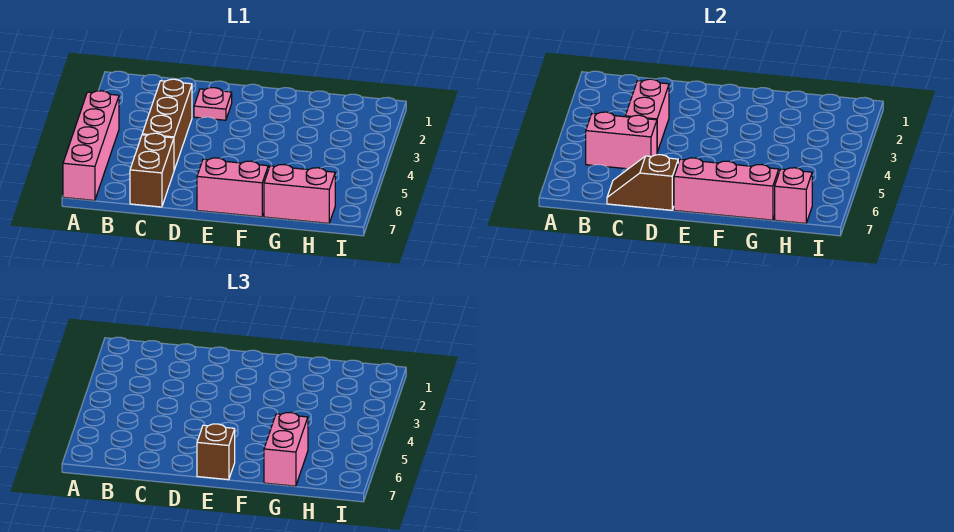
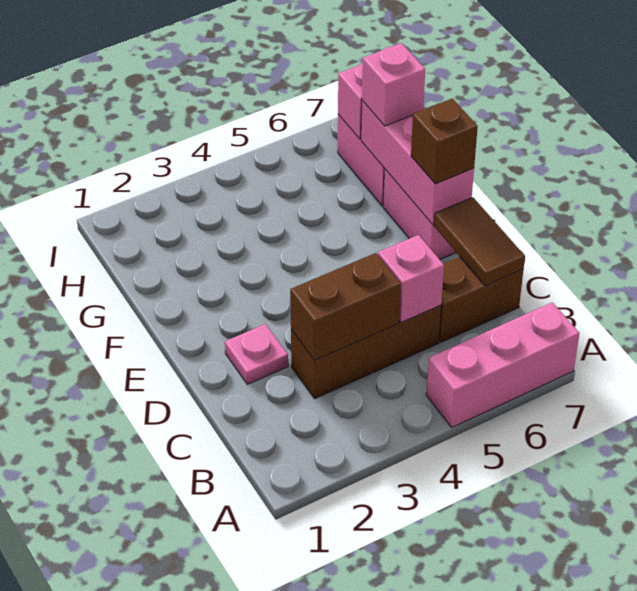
pink brick A4:A7 level 1 -> pink brick A5:A7 level 1
pink brick B5:C5 level 2 -> pink brick C5 level 2
pink brick C3:C4 level 2 -> brown brick C3:C4 level 2
brown slope C7:D7 level 2 top D -> brown tile C7:D7 level 2
pink brick G6:G7 level 3 -> pink brick G7 level 3

